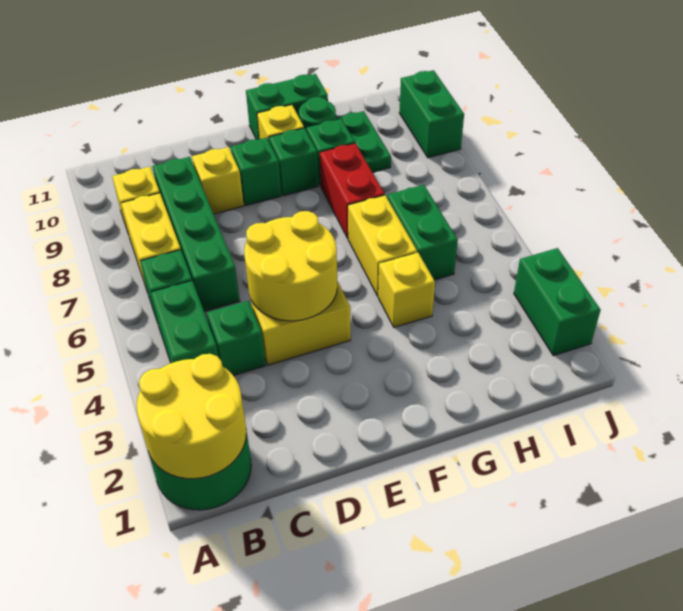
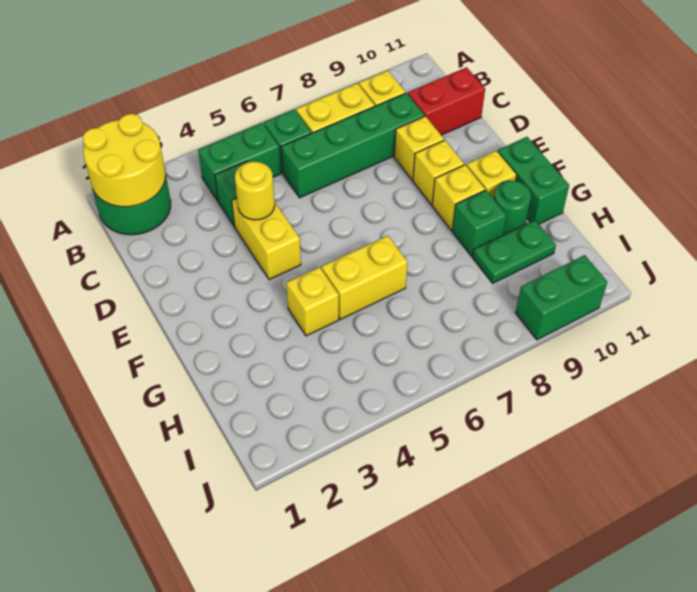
yellow round brick D4:E5 level 2 -> yellow round brick D4 level 2
green brick E9 level 1 -> yellow brick E9 level 1
green brick F9 level 1 -> yellow brick F9 level 1
red brick G7:G8 level 1 -> red brick C10:C11 level 1
green brick H5:H6 level 1 -> none
green brick J2:J3 level 1 -> none

